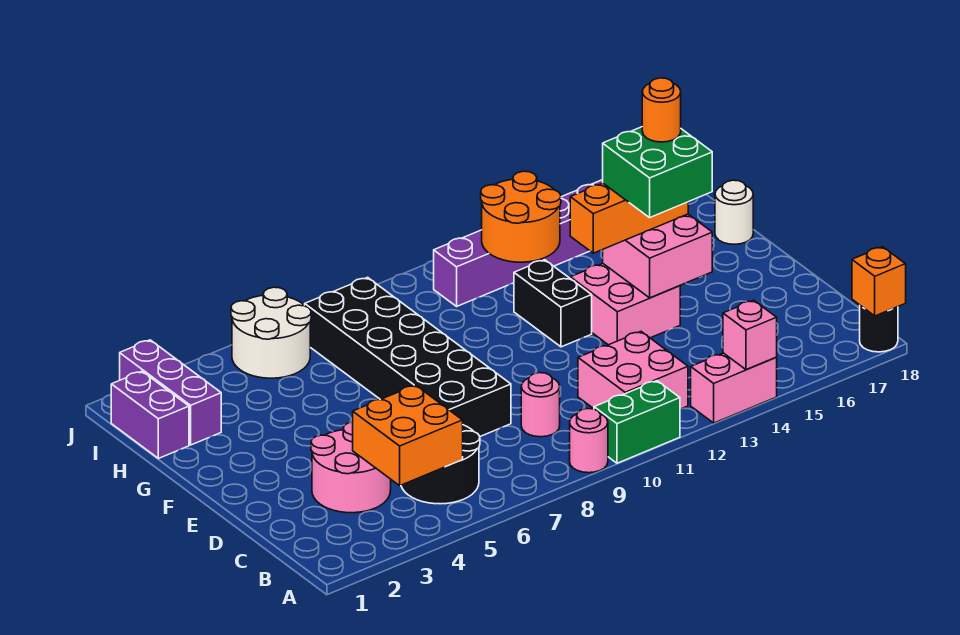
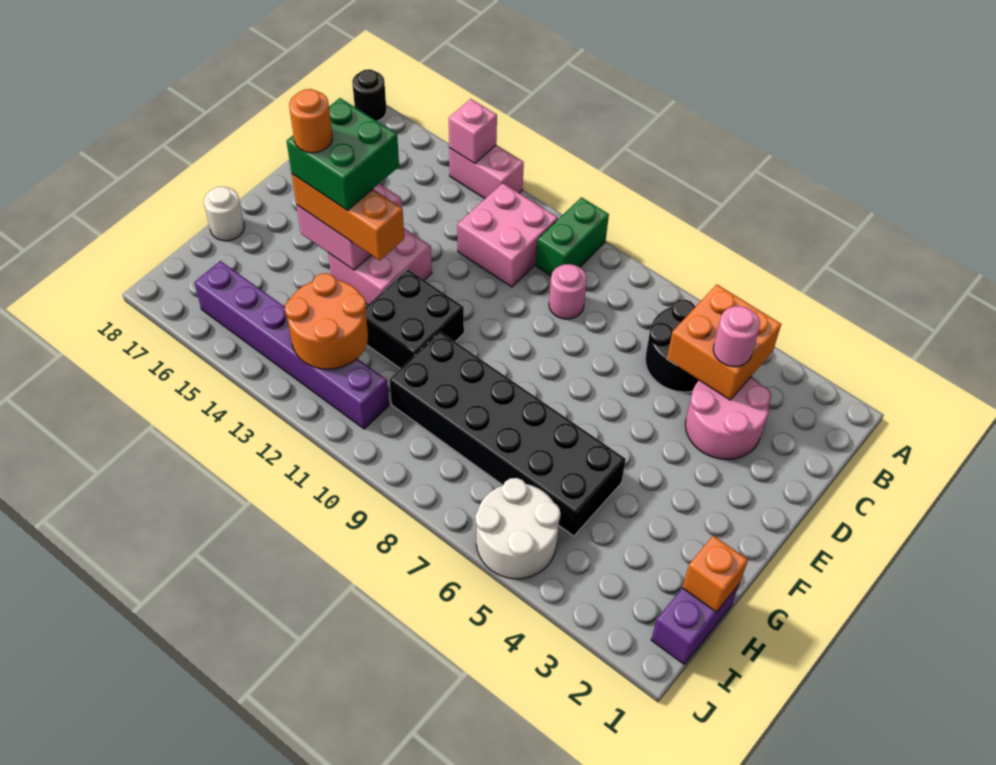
pink round brick A9 level 1 -> pink round brick C4 level 3
green brick A10:A11 level 1 -> green brick A10:B10 level 1
orange brick A18 level 2 -> orange brick H1 level 2
black brick D7:I8 level 1 -> black brick G5:H10 level 1
black brick F12:G12 level 1 -> black brick F11:G12 level 1
purple brick H2:J2 level 1 -> none

